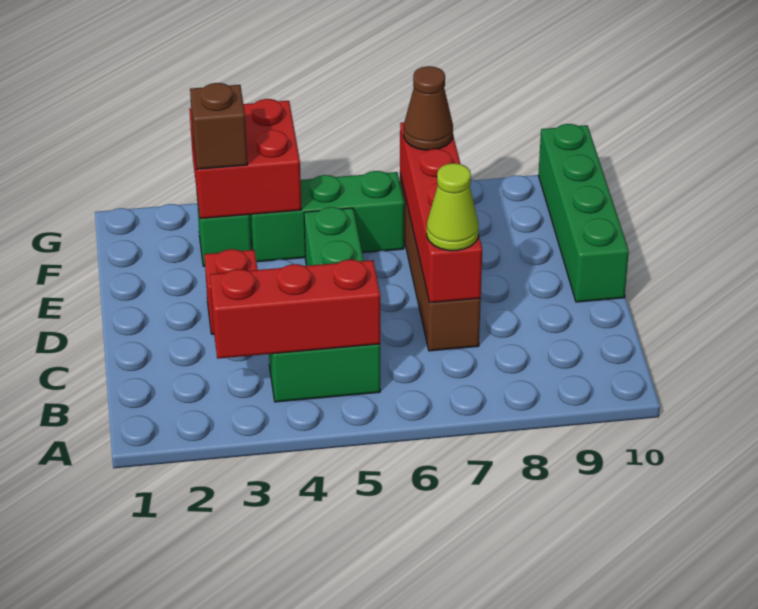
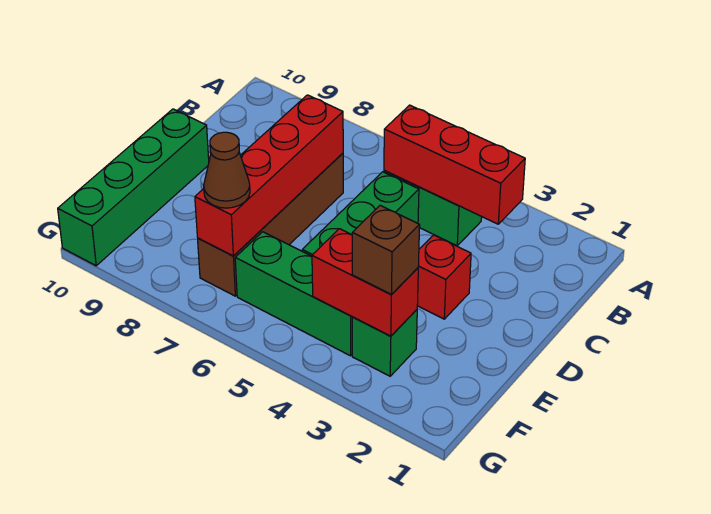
lime cone C7 level 3 -> none
red brick F3:G4 level 2 -> red brick F3:F4 level 2

